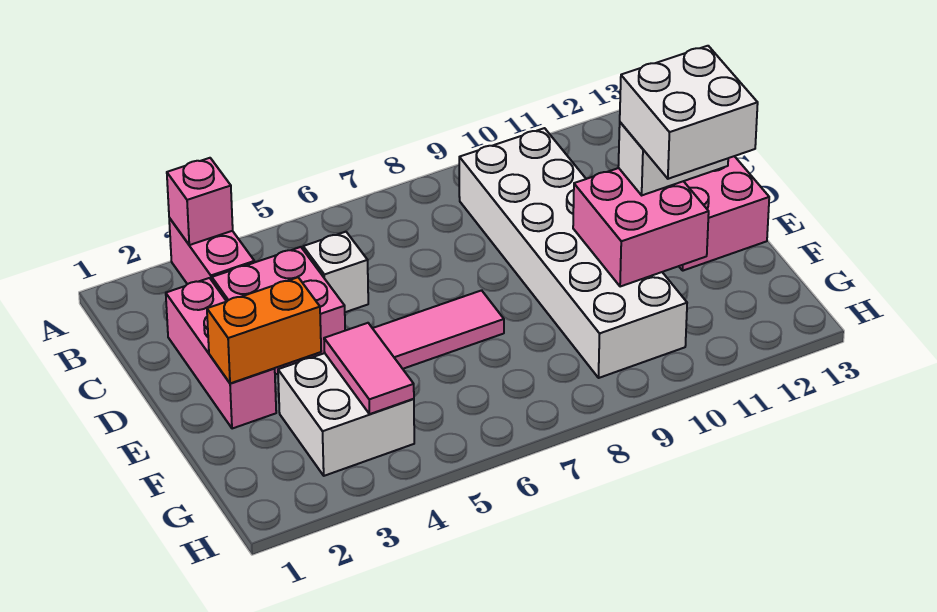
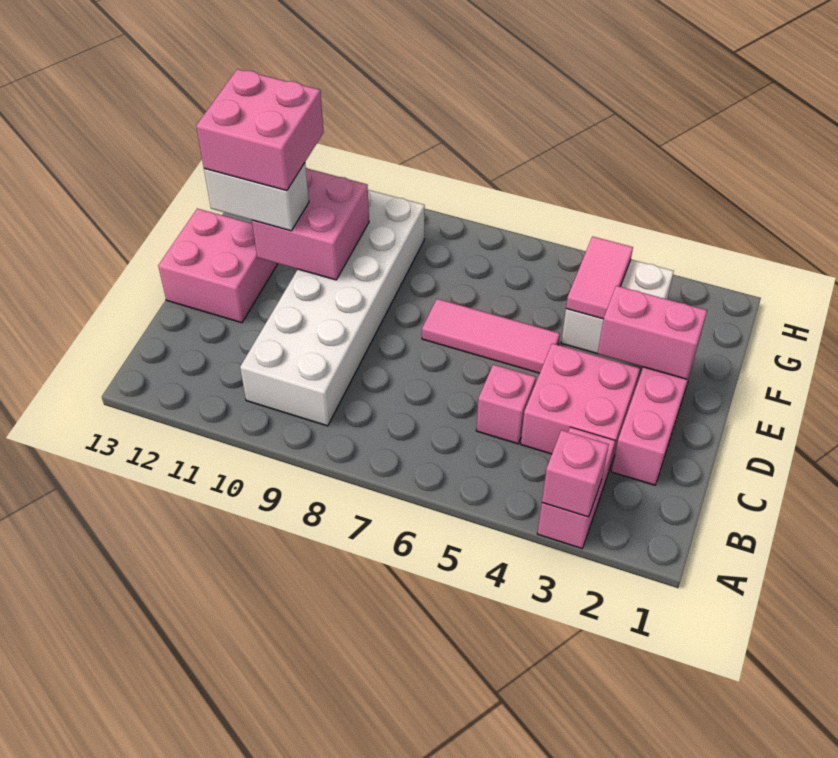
white brick C5 level 1 -> pink brick C5 level 1
orange brick E2:E3 level 2 -> pink brick E2:E3 level 2
white brick E11:F12 level 4 -> pink brick E11:F12 level 4

